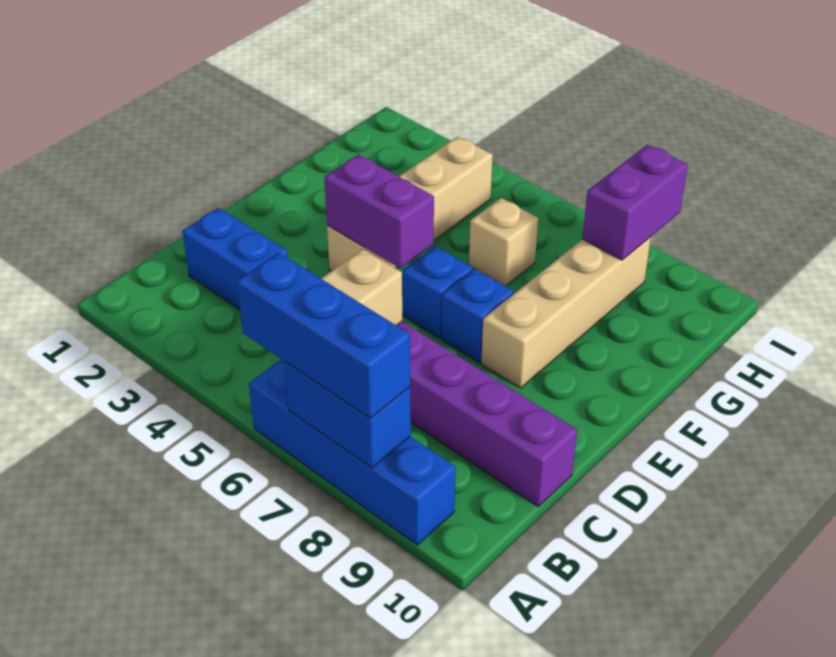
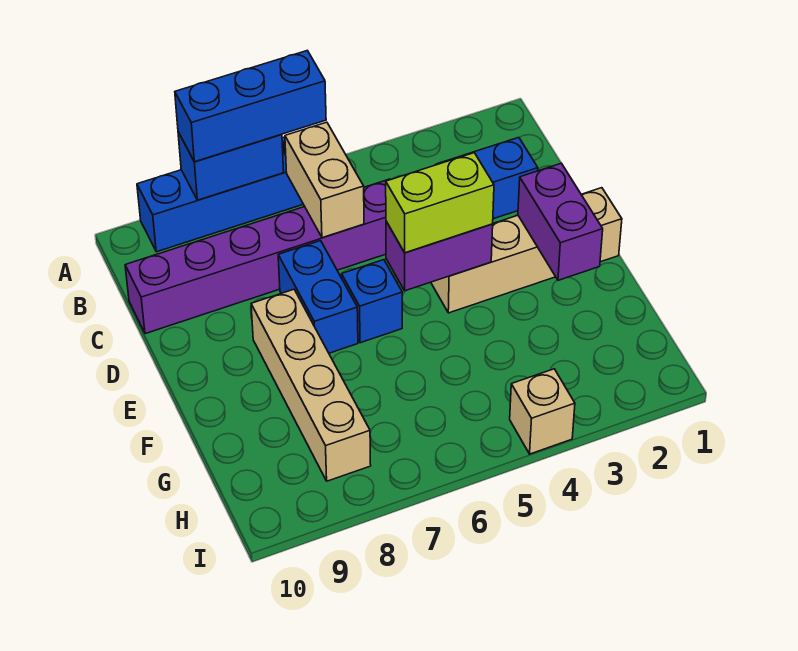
tan brick E4:H4 level 1 -> tan brick E1:E4 level 1
none -> lime brick E4:E5 level 3
blue brick E7 level 1 -> blue brick D7:E7 level 1
tan brick G6 level 1 -> tan brick I4 level 1
purple brick H8:I8 level 2 -> purple brick E2:F2 level 2

